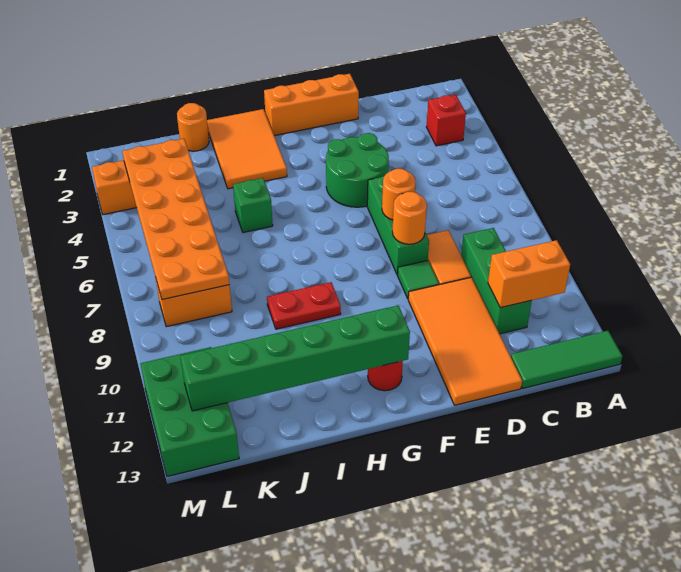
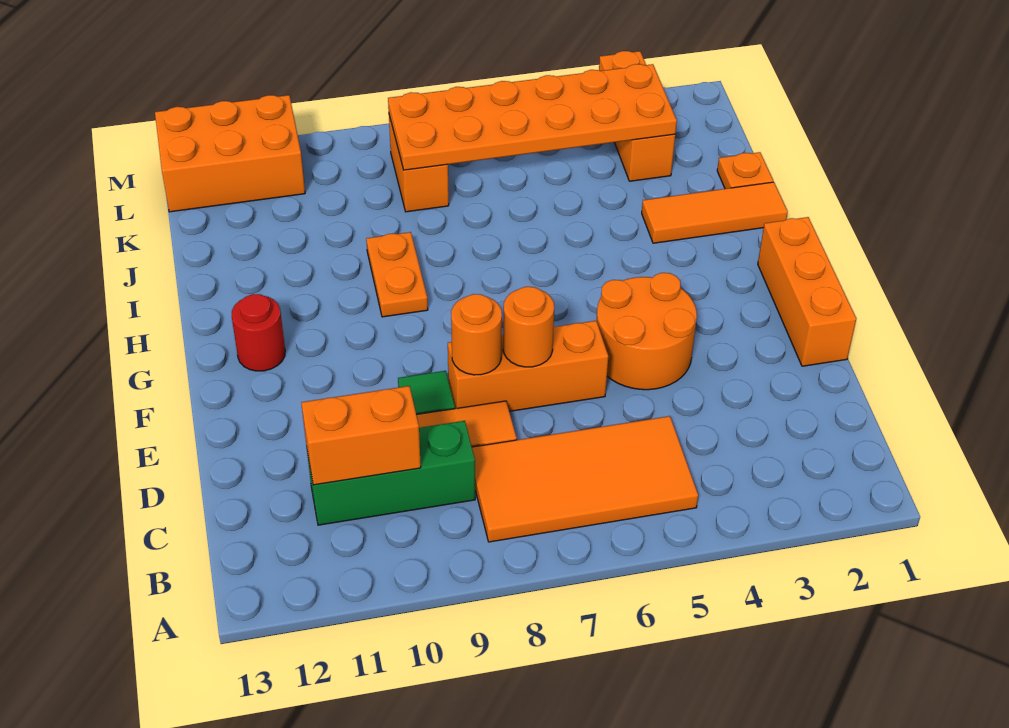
green tile A13:C13 level 1 -> none
red brick B3 level 1 -> none
orange brick B11:C11 level 2 -> orange brick C10:C11 level 2
orange tile D10:E13 level 1 -> orange tile B5:C8 level 1
green round brick E4:F5 level 1 -> orange round brick E4:F5 level 1
green brick E6:E8 level 1 -> orange brick E6:E8 level 1
green brick G12:L12 level 2 -> none
orange tile H1:I3 level 1 -> orange tile I1:I3 level 1
red plate H9:I9 level 1 -> orange plate H9:I9 level 1
green brick I5 level 1 -> none
orange round brick J1 level 1 -> orange plate J1 level 1
green brick L11:M13 level 1 -> orange brick L11:M13 level 1

